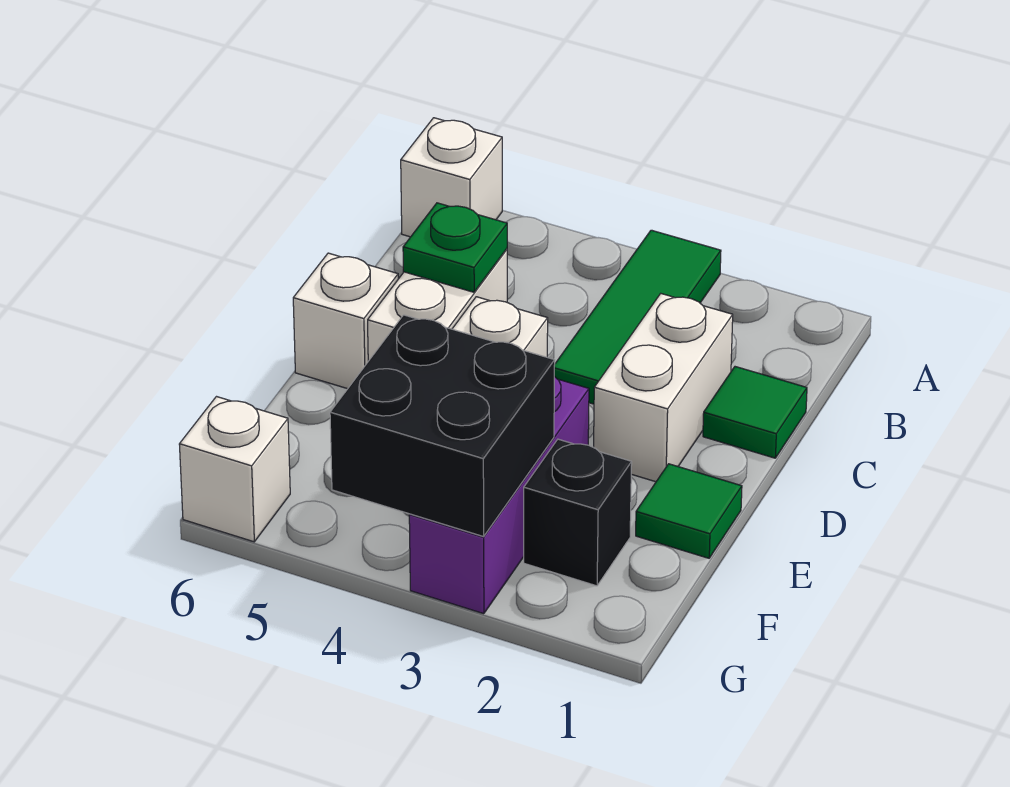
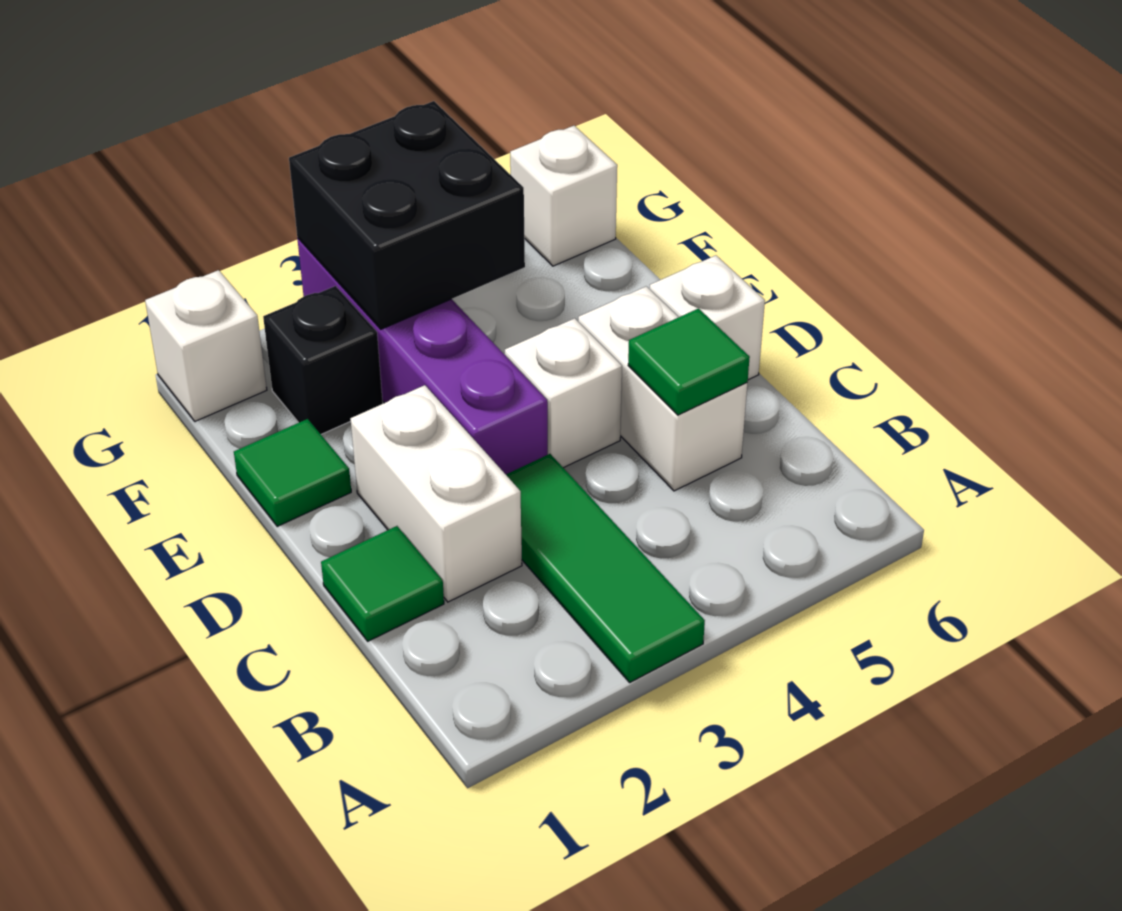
white brick A6 level 1 -> white brick G1 level 1
green plate C5 level 2 -> green tile C5 level 2
purple brick E3:G3 level 1 -> purple brick D3:G3 level 1

